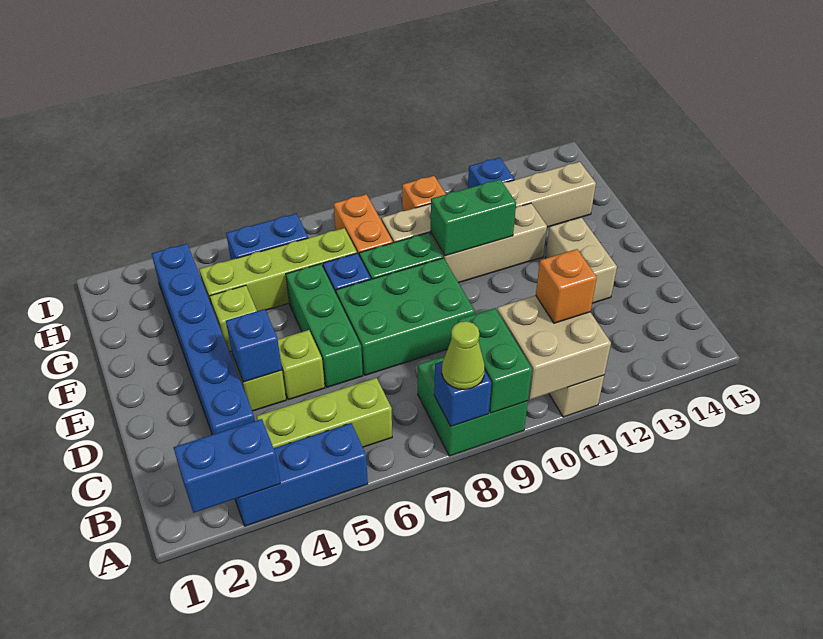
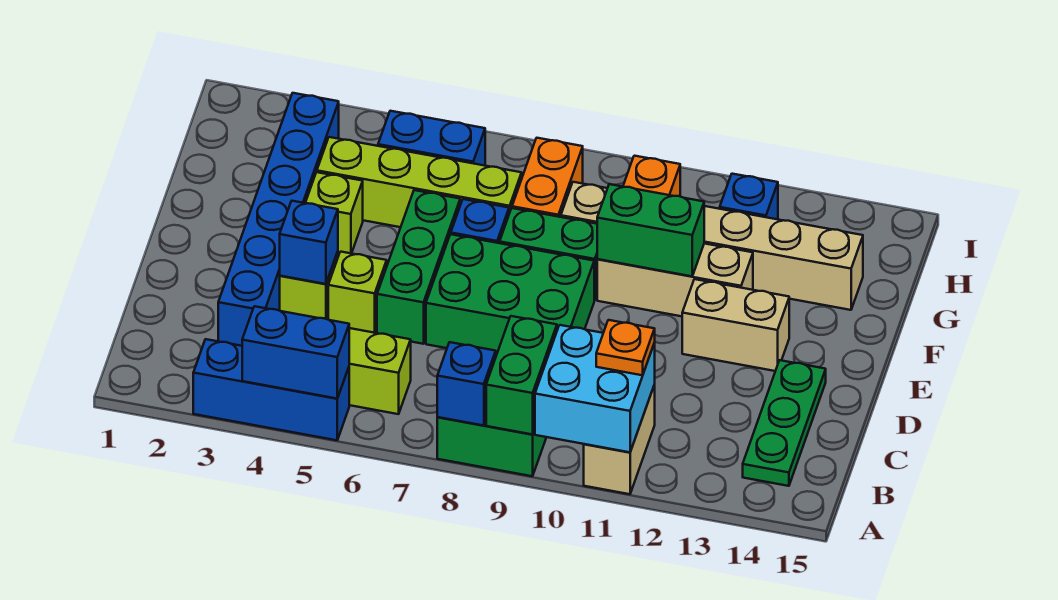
blue brick A2:A3 level 2 -> blue brick A4:A5 level 2
lime cone A8 level 3 -> none
tan brick A10:B11 level 2 -> cyan brick A10:B11 level 2
orange brick B11 level 3 -> orange plate B11 level 3
none -> green plate B14:D14 level 1
tan brick D13:E13 level 1 -> tan brick E12:E13 level 1

